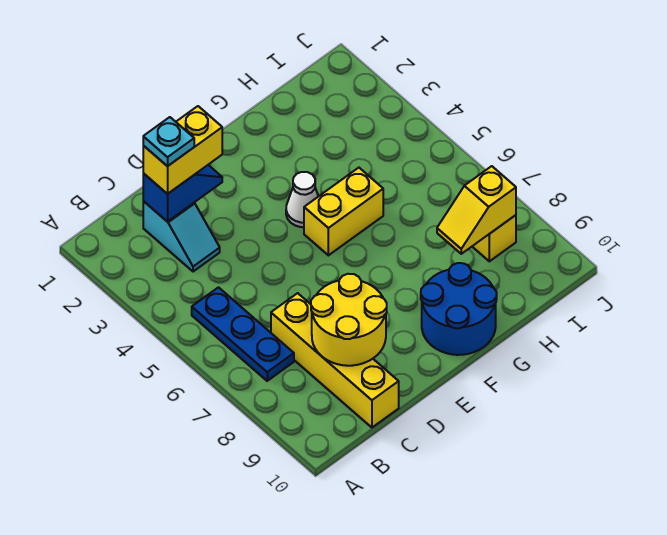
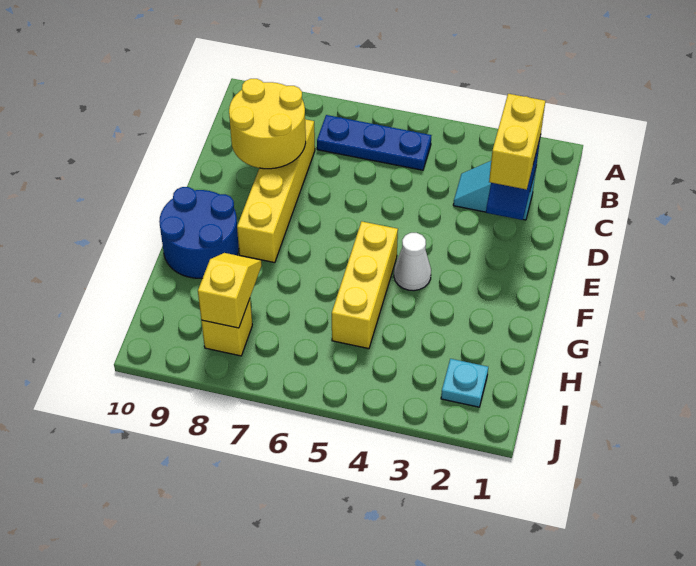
cyan plate C2 level 4 -> cyan plate I2 level 1
yellow brick C7:C10 level 1 -> yellow brick C8:F8 level 1
yellow brick F5:G5 level 1 -> yellow brick F5:H5 level 1

